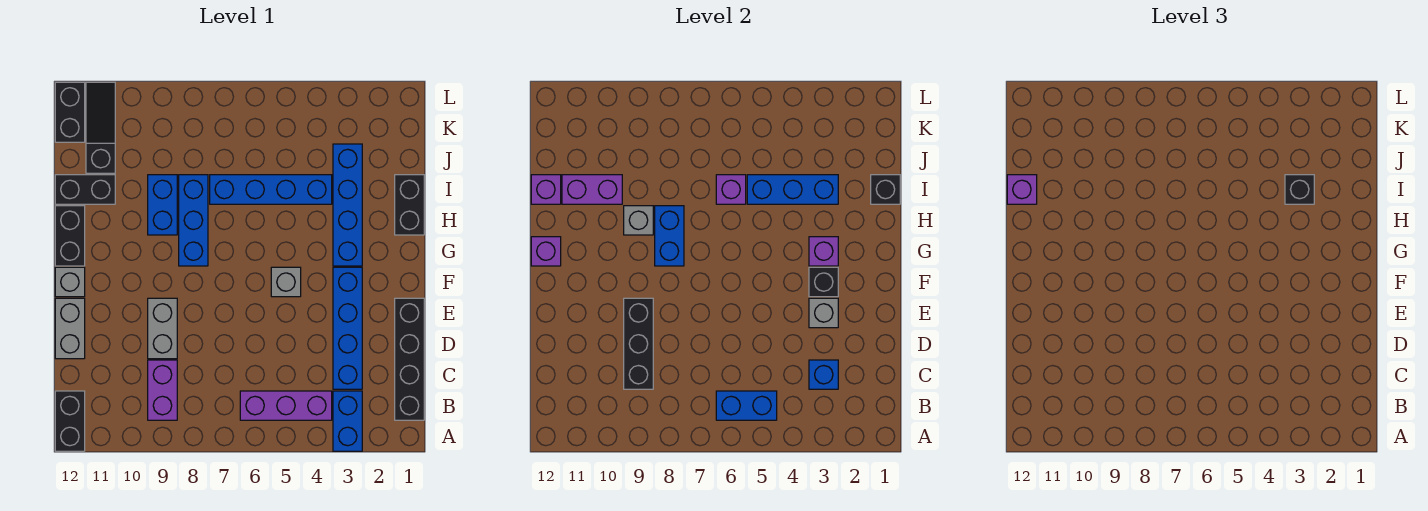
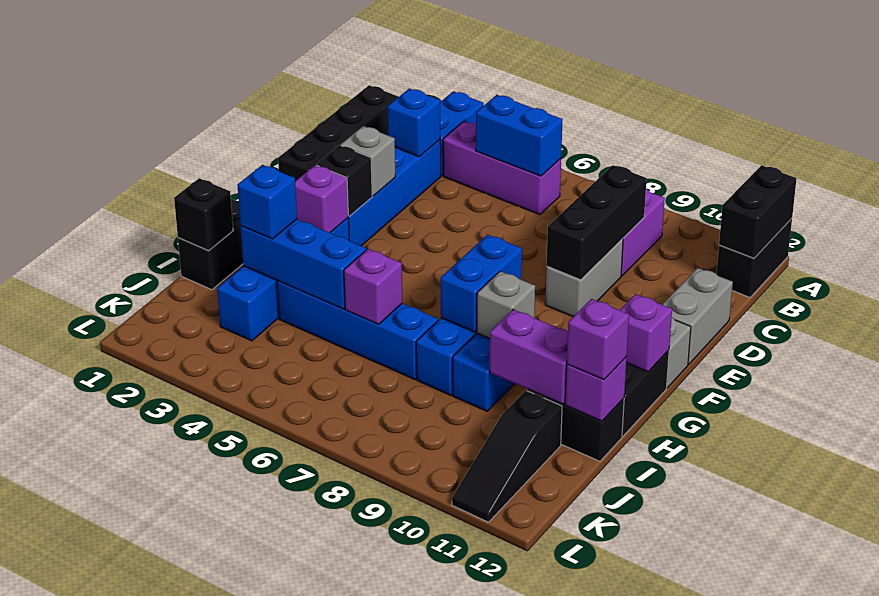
grey brick F5 level 1 -> none
black brick I3 level 3 -> blue brick I3 level 3
black brick K12:L12 level 1 -> black brick A12:B12 level 2

